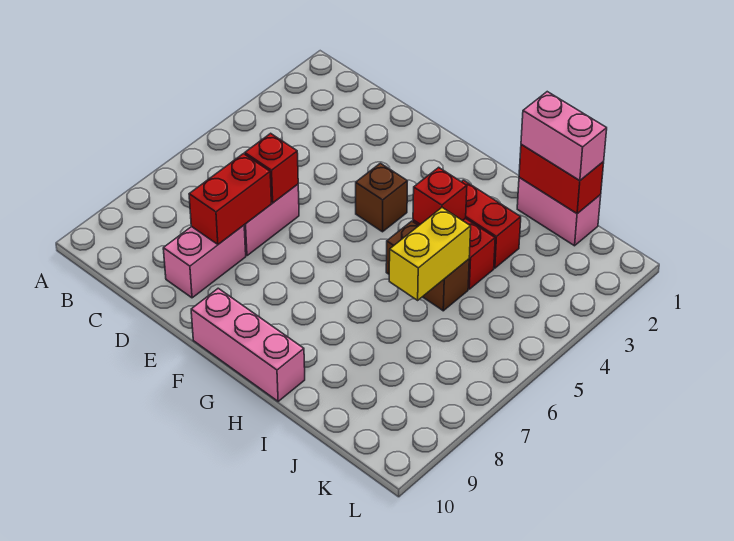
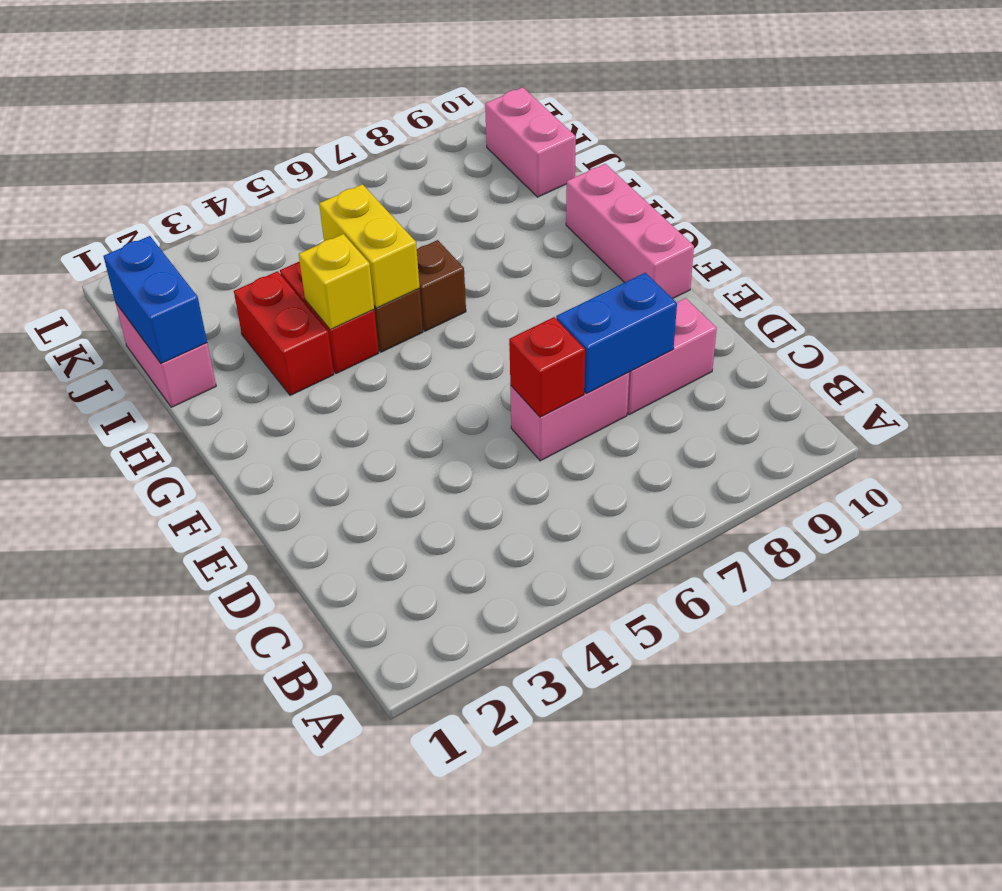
red brick D7:D8 level 2 -> blue brick D7:D8 level 2
brown brick F4 level 1 -> brown brick H6 level 1
red brick H4 level 2 -> yellow brick H4 level 2
red brick I1:J1 level 2 -> blue brick I1:J1 level 2
pink brick I1:J1 level 3 -> pink brick J10:K10 level 1
yellow brick I5:I6 level 2 -> yellow brick H5:I5 level 2

